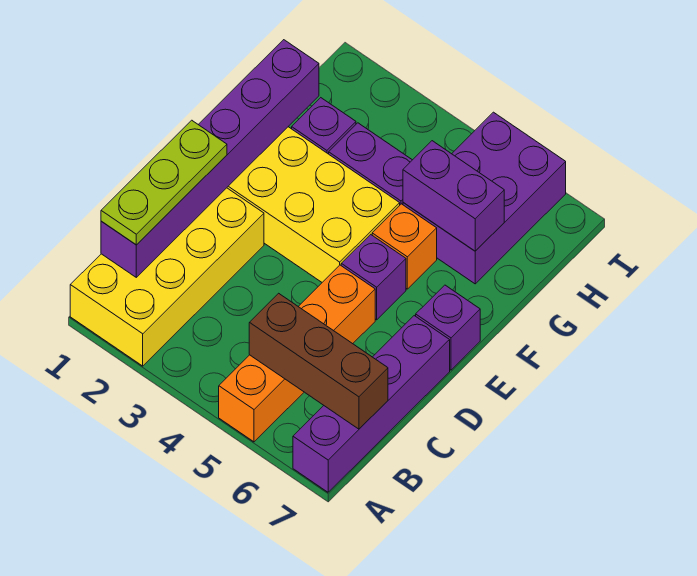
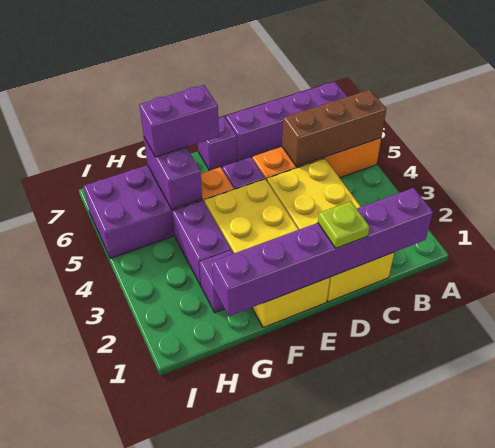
yellow brick A1:D2 level 1 -> yellow brick C1:D4 level 1
lime plate B1:D1 level 3 -> lime plate D1 level 3
brown brick B5:B7 level 2 -> brown brick A5:C5 level 2
none -> purple brick F6:G6 level 3

